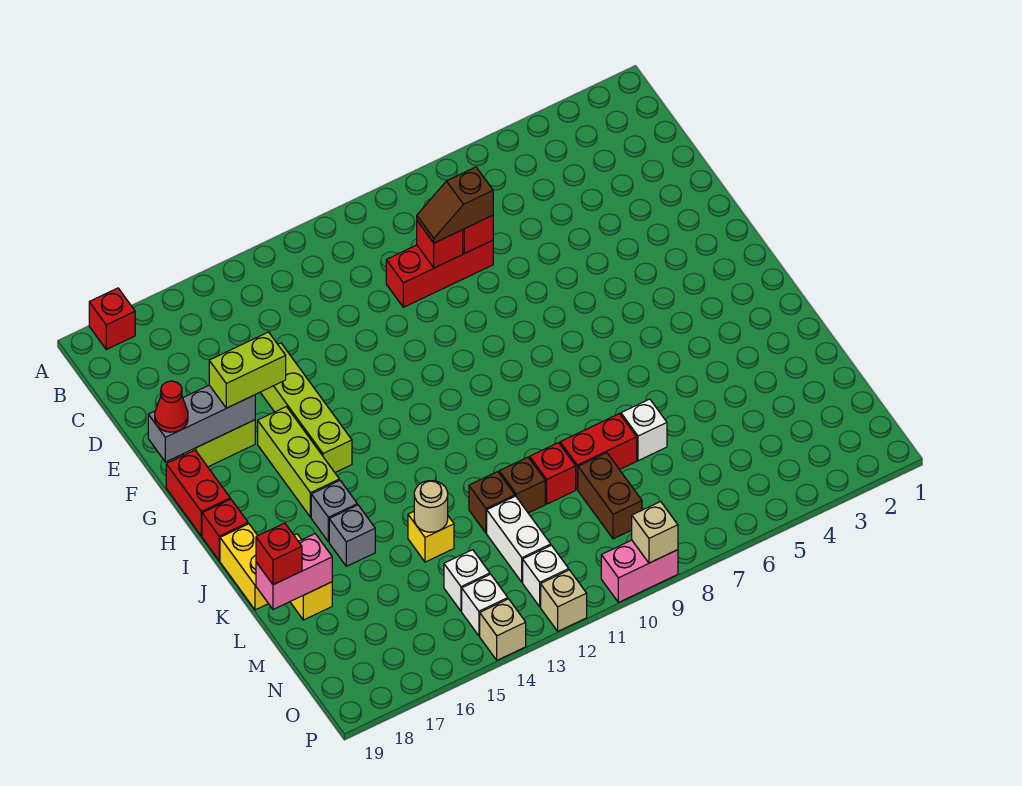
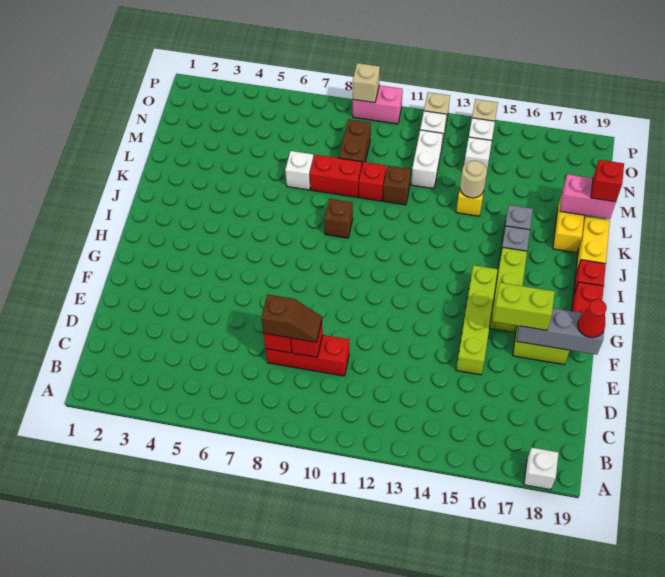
red brick A18 level 1 -> white brick A18 level 1
brown brick L12 level 1 -> brown brick J9 level 1

